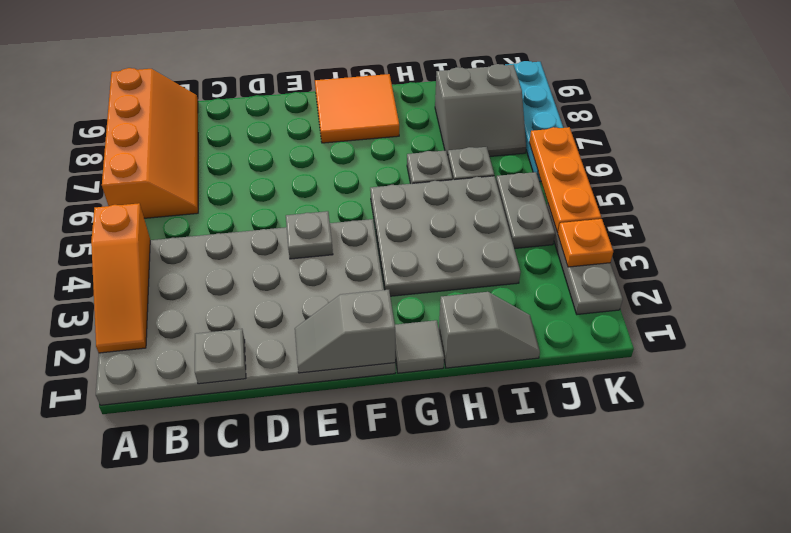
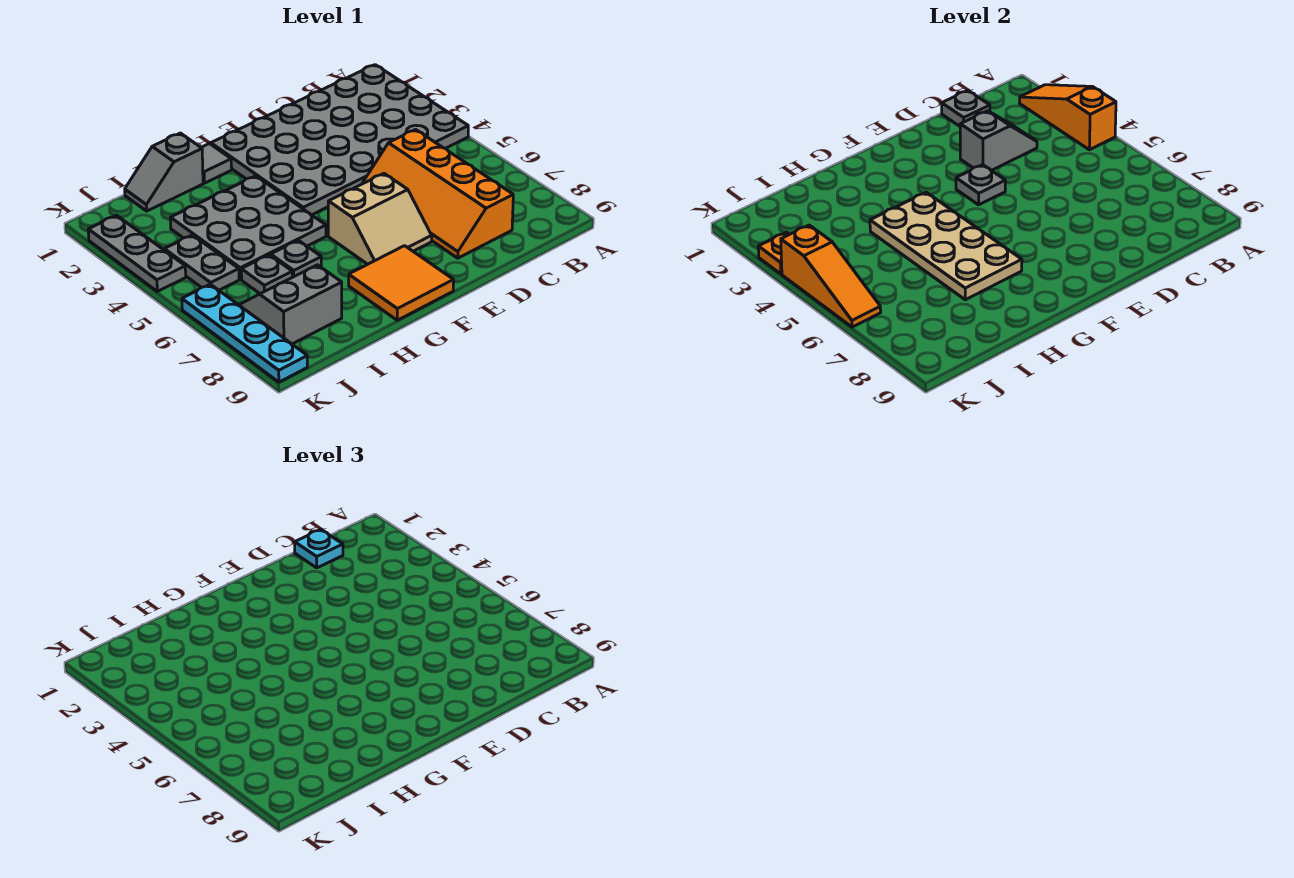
orange slope A6:B9 level 1 top A -> orange slope C5:D8 level 1 top C
none -> cyan plate C1 level 3
grey slope E1:F1 level 2 top F -> grey slope C3:D3 level 2 top D
none -> tan slope E6:F7 level 1 top 6
none -> tan plate G4:H7 level 2
orange plate K4:K6 level 2 -> orange slope K4:K6 level 2 top 4

